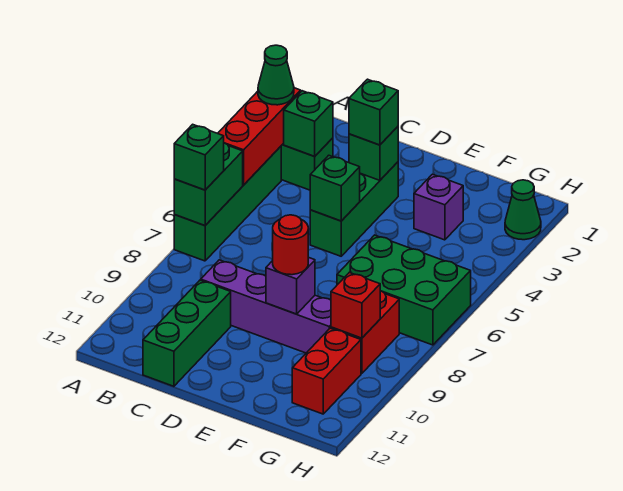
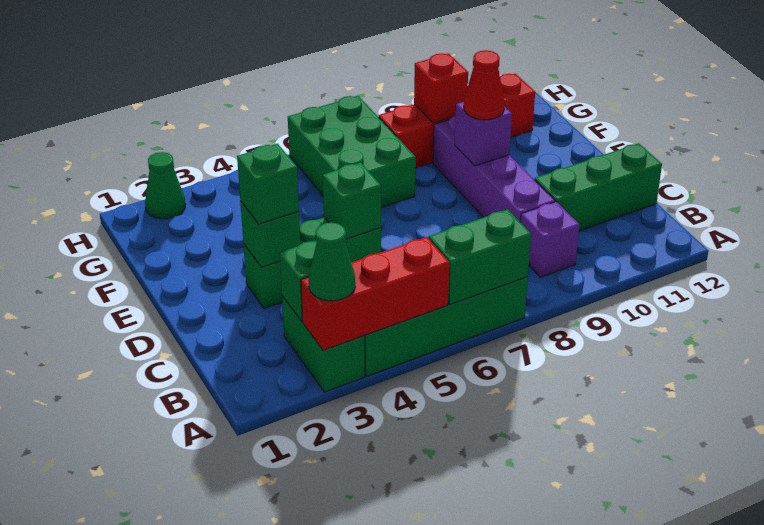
green brick A7 level 3 -> none
red round brick E9 level 3 -> red cone E9 level 3
purple brick F3 level 1 -> purple brick B9 level 1

